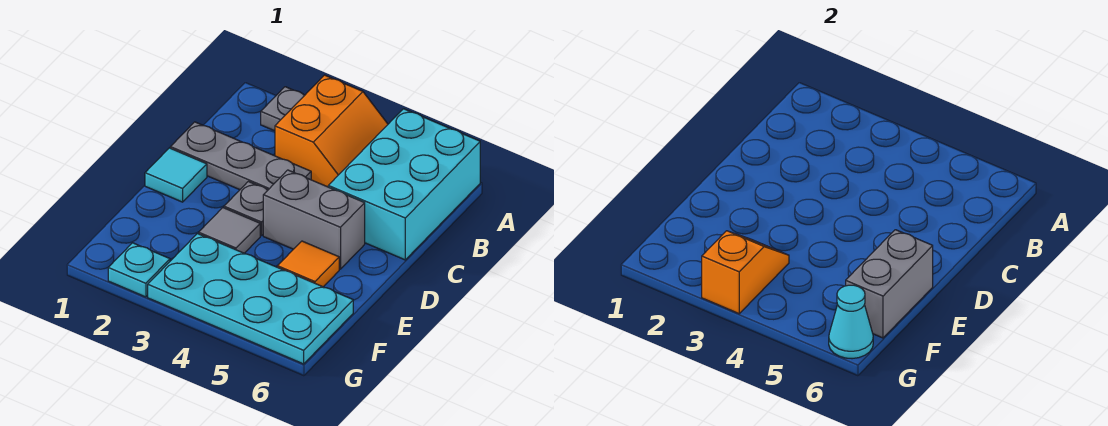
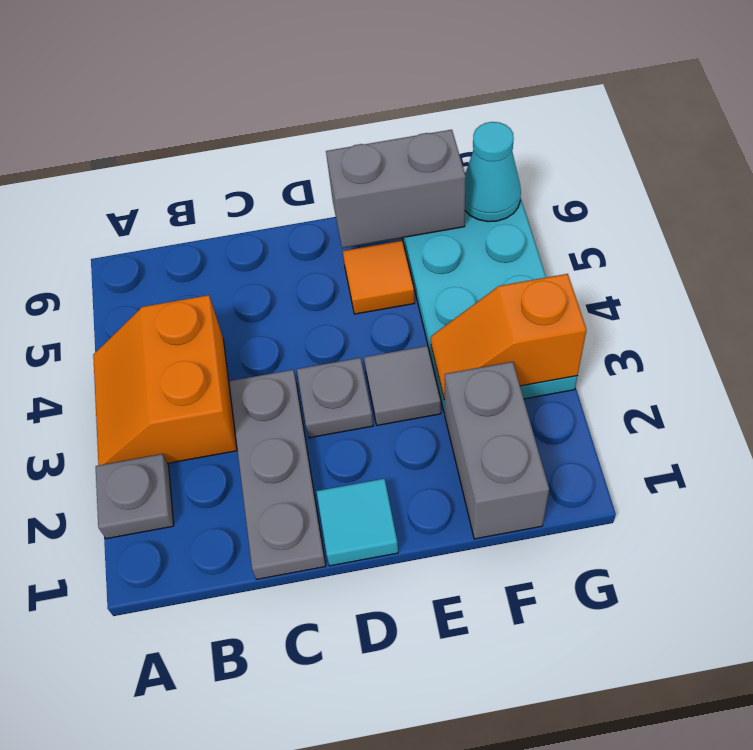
orange slope A3:B4 level 1 top 3 -> orange slope A3:B4 level 1 top B
cyan brick A5:C6 level 1 -> none
grey brick D4:D5 level 1 -> grey brick F1:F2 level 1
cyan plate G2 level 1 -> none

